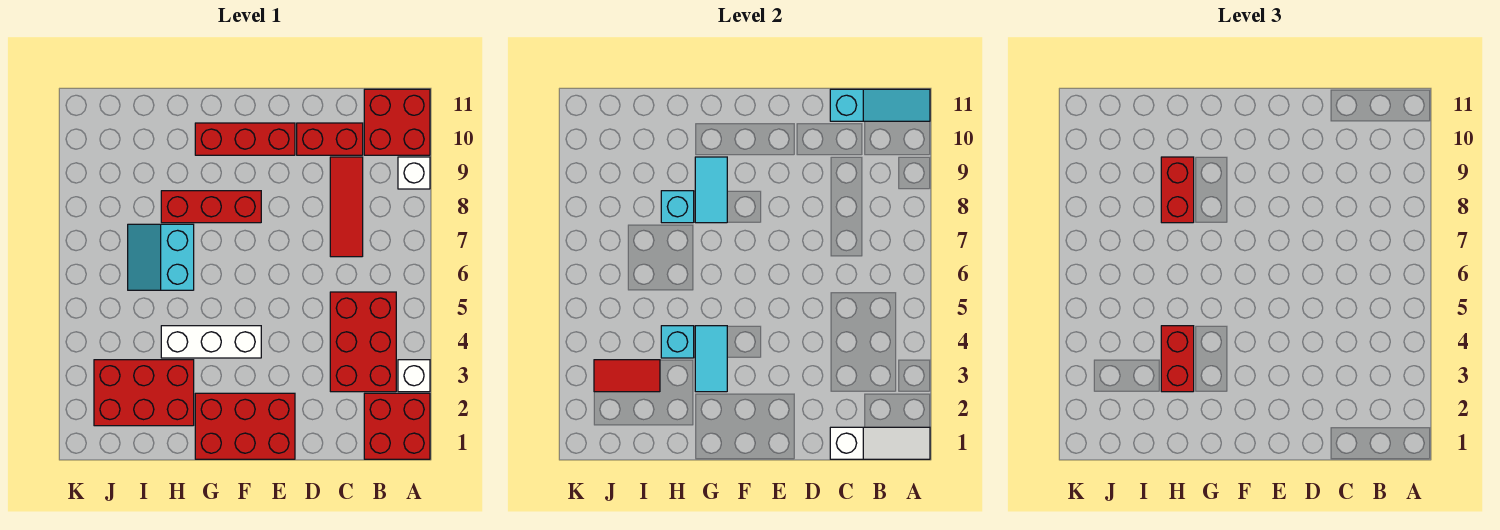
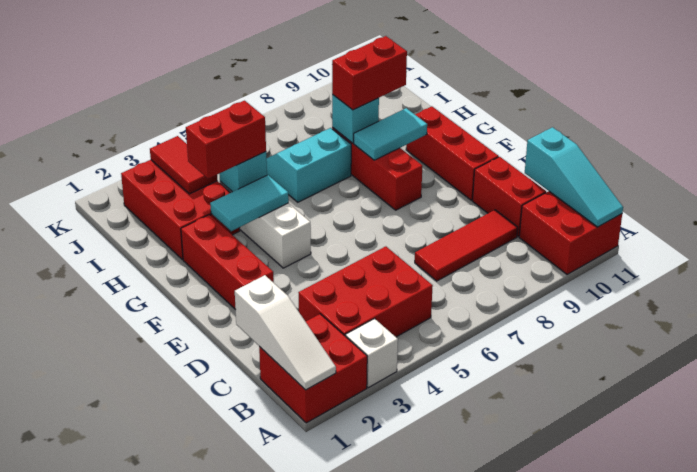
white brick A9 level 1 -> none
red brick E1:G2 level 1 -> red brick E2:G2 level 1

